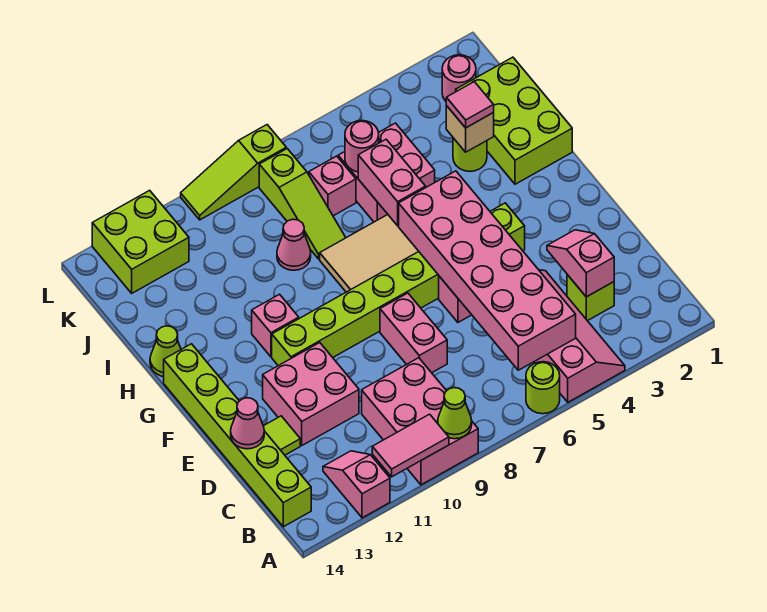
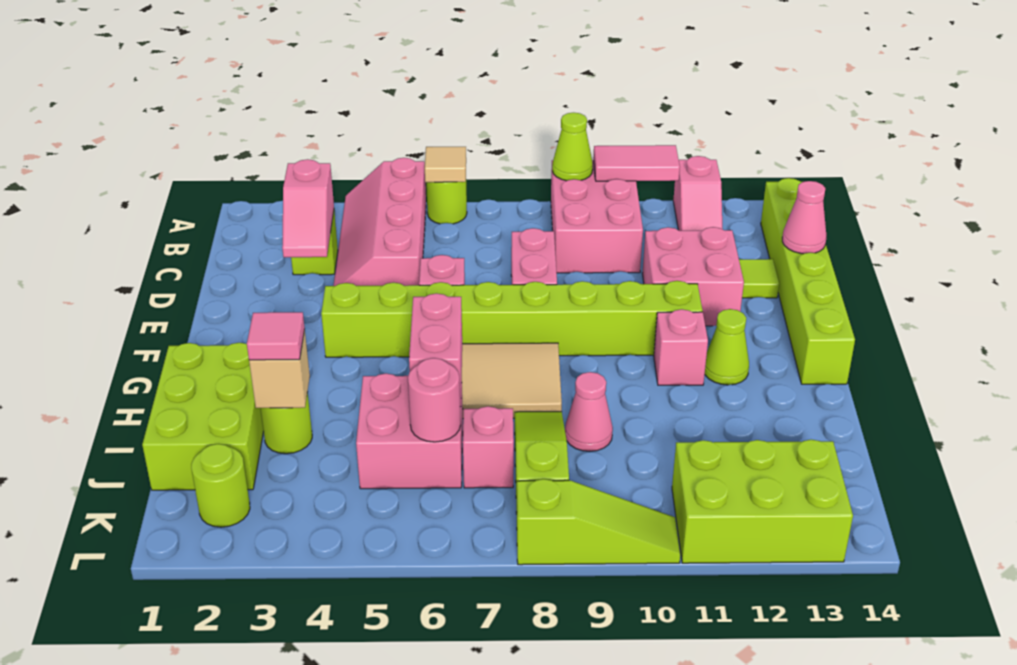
none -> tan tile A6 level 2
pink brick B5:G6 level 2 -> none
lime cone H14 level 1 -> lime cone G12 level 1
pink round brick K2 level 1 -> lime round brick K2 level 1
lime brick K12:L13 level 1 -> lime brick K11:L13 level 1

